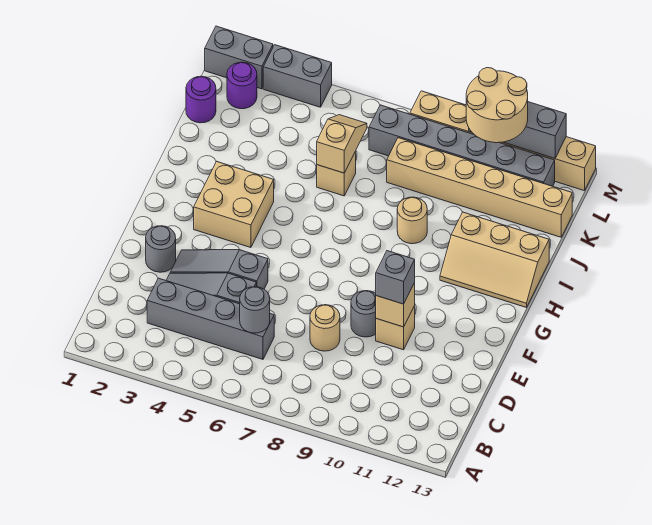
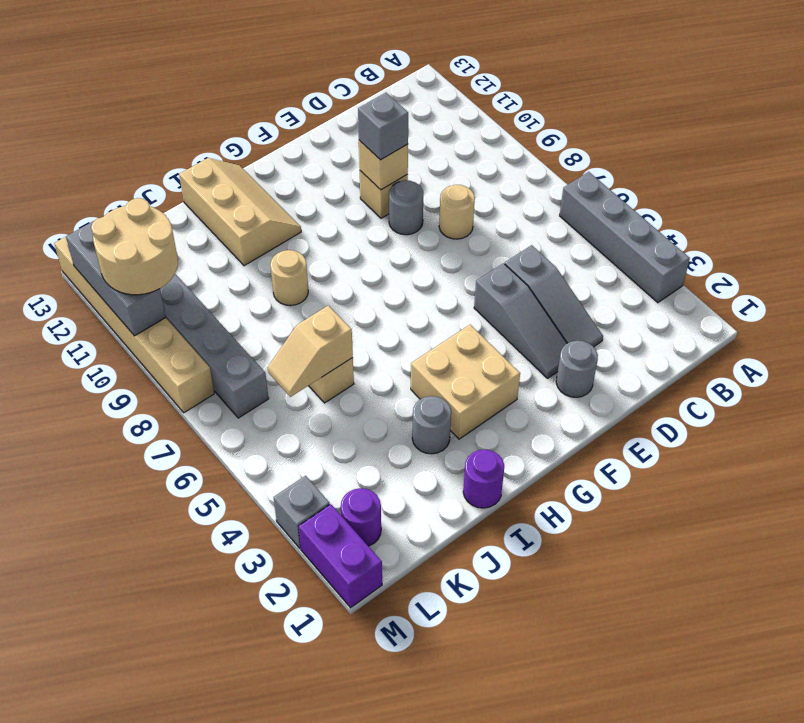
grey brick C3:C6 level 1 -> grey brick A3:A6 level 1
grey round brick C6 level 2 -> grey round brick I3 level 1
purple round brick K1 level 1 -> purple round brick I1 level 1
tan brick K8:K13 level 1 -> none
grey brick M1:M2 level 1 -> purple brick M1:M2 level 1
grey brick M3:M4 level 1 -> grey brick M3 level 1

